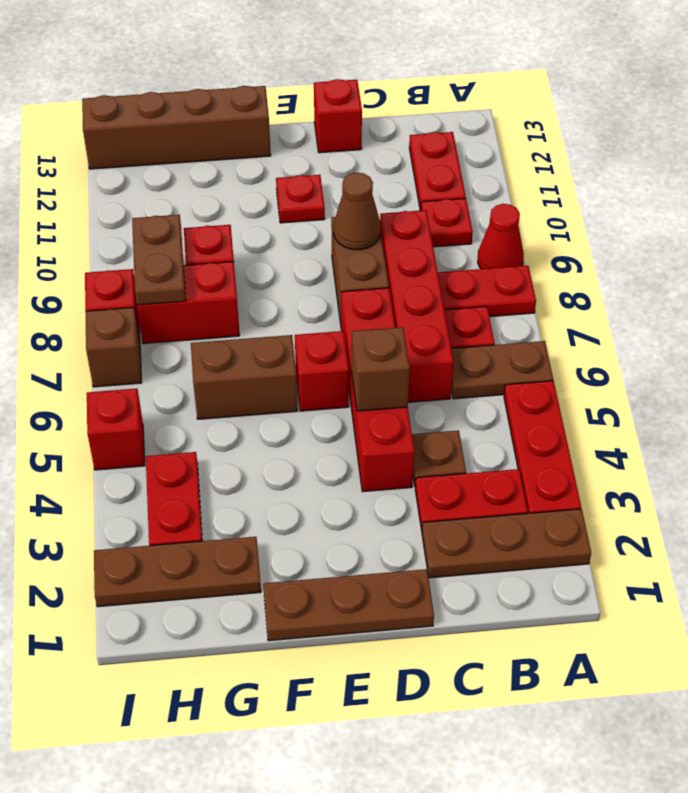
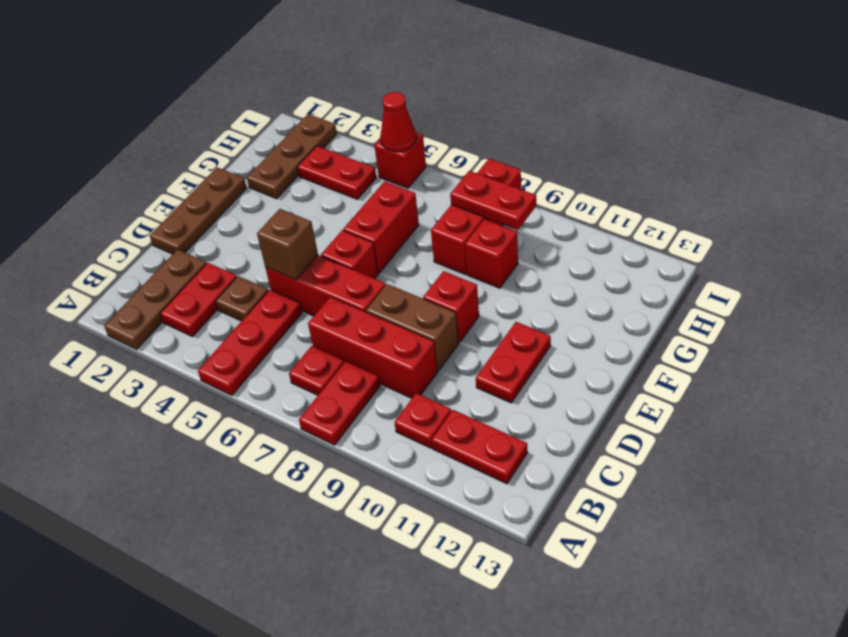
red plate A3:A5 level 1 -> red plate A5:C5 level 1
brown plate A6:B6 level 1 -> none
red cone A9 level 1 -> red cone I5 level 2
red brick C6:C9 level 1 -> red brick C7:C9 level 1
red brick D4:D7 level 1 -> red brick D5:D7 level 1
brown cone D9 level 2 -> none
red brick D13 level 1 -> red brick E9 level 1
red plate E11 level 1 -> red plate D11:E11 level 1
brown brick F6:G6 level 1 -> red brick F6:G6 level 1
brown brick F13:I13 level 1 -> none
brown plate H8:H9 level 2 -> red plate H8:H9 level 2
brown brick I7 level 1 -> none

